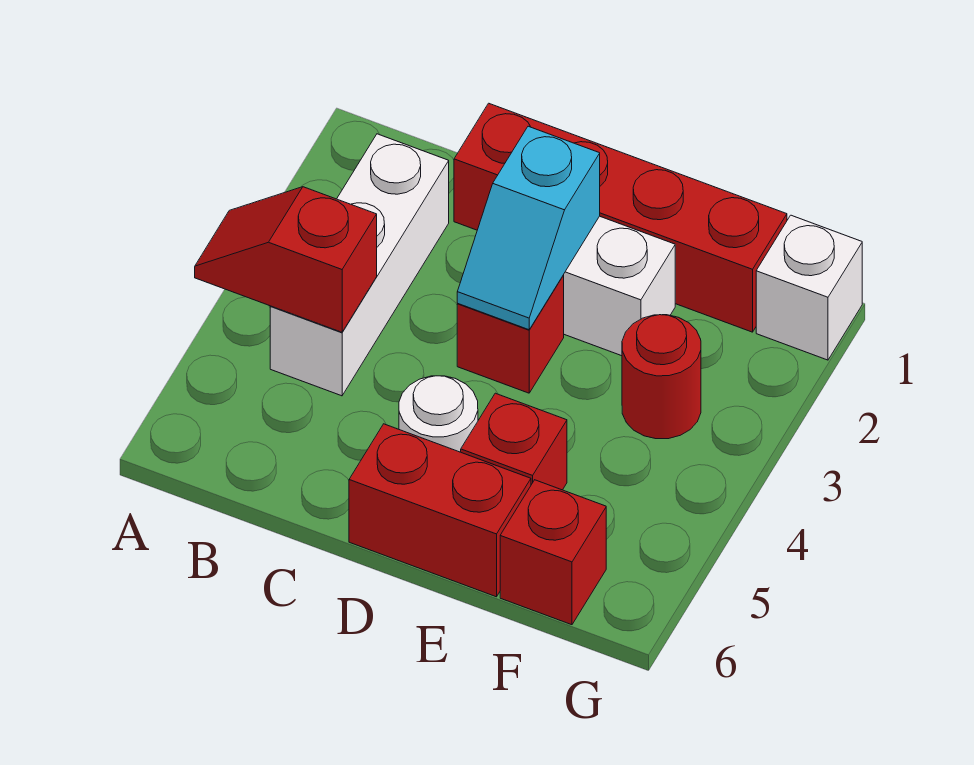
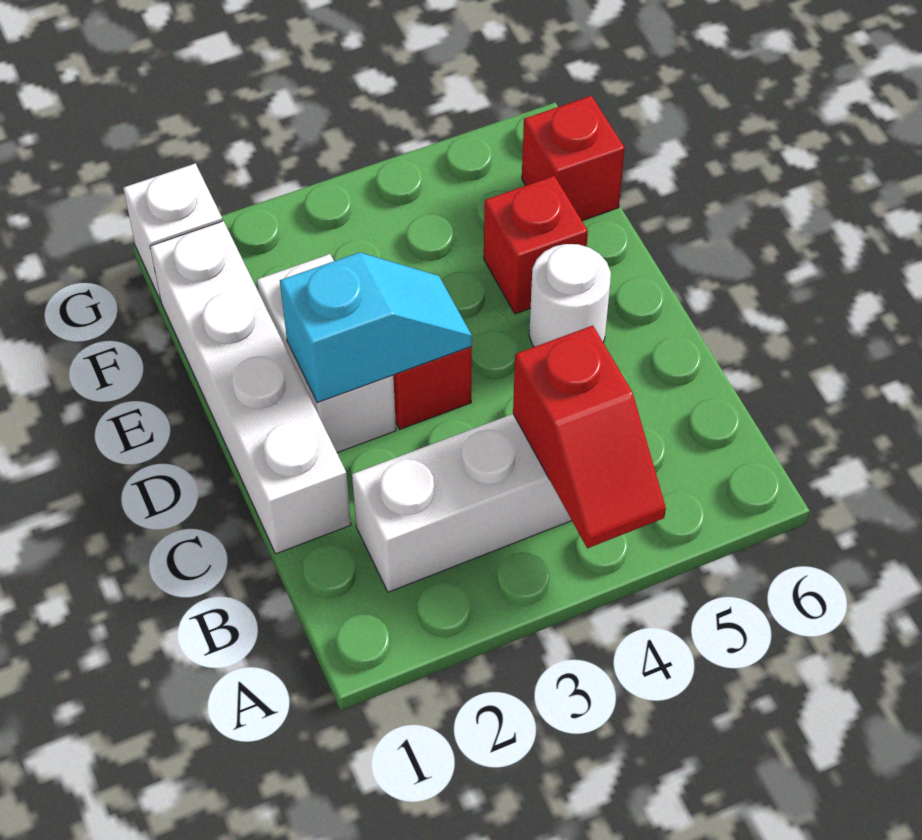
red brick C1:F1 level 1 -> white brick C1:F1 level 1
red brick D6:E6 level 1 -> none
red round brick F3 level 1 -> none

